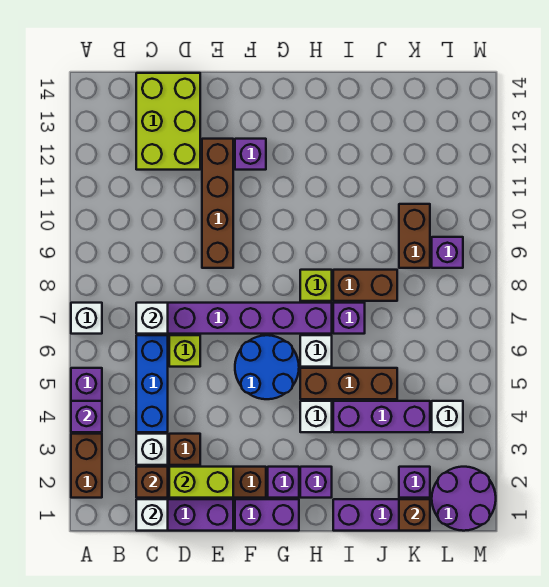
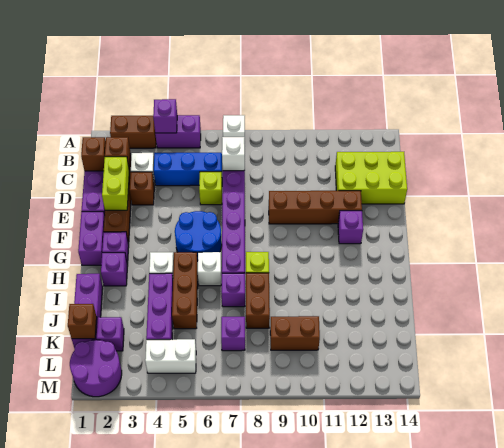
white brick C1 level 2 -> brown brick C1 level 2
white brick L4 level 1 -> white brick L4:L5 level 1
purple brick L9 level 1 -> purple brick K7 level 1

